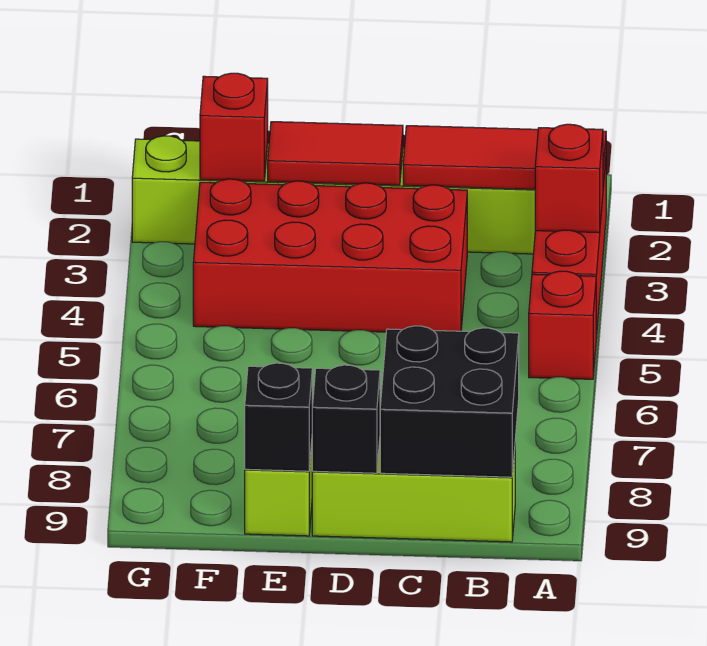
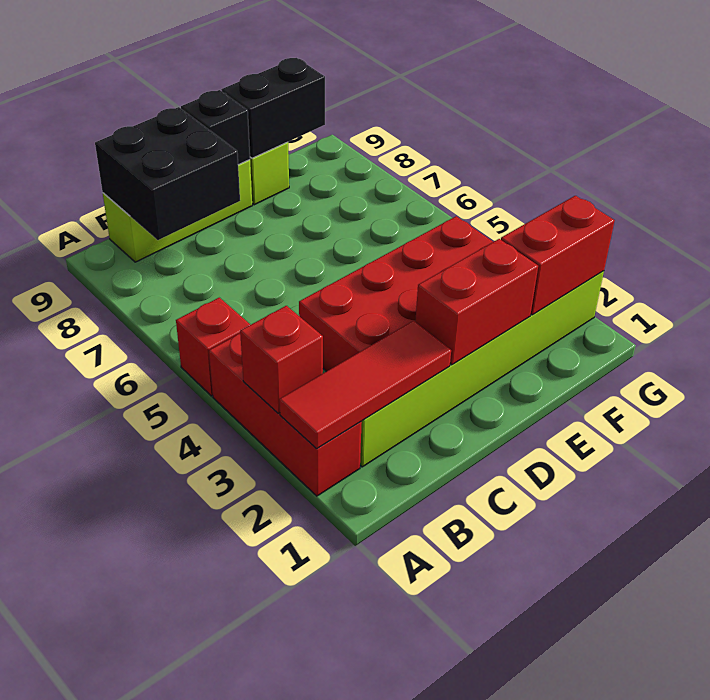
red tile D2:E2 level 2 -> red brick D2:E2 level 2
black brick E9 level 2 -> black brick E9:F9 level 2
red brick F2 level 2 -> red brick F2:G2 level 2

